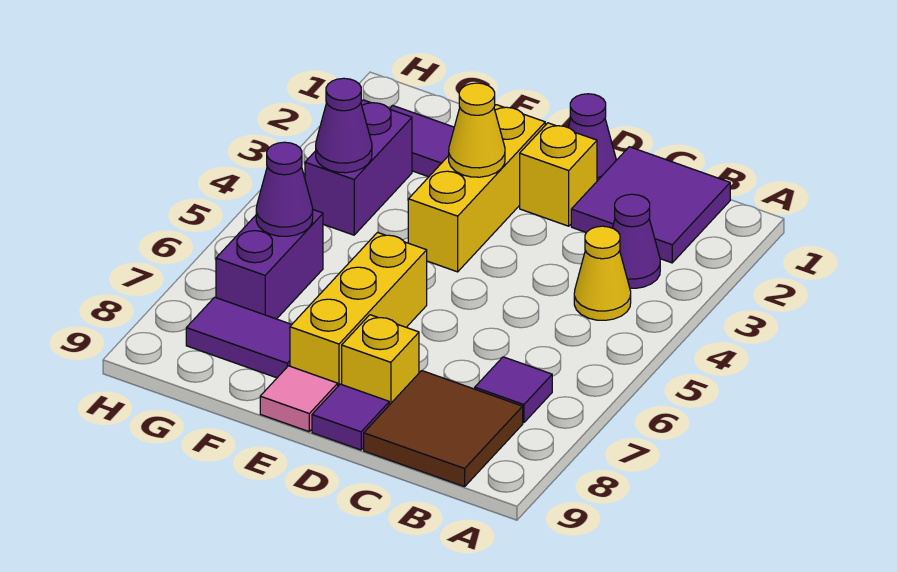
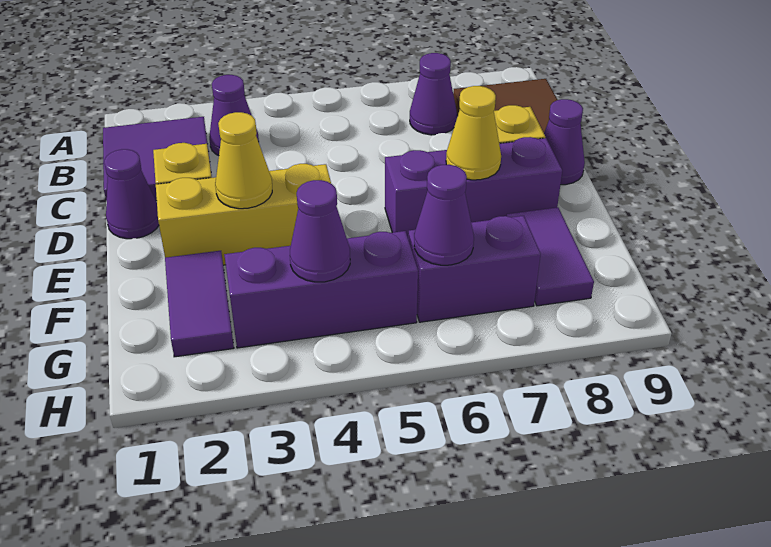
yellow cone B4 level 1 -> yellow cone E7 level 2
purple tile B7 level 1 -> purple cone B7 level 1
purple tile D9 level 1 -> purple cone D9 level 1
yellow brick E6:E8 level 1 -> purple brick E6:E8 level 1
pink tile E9 level 1 -> none
purple brick G3:G4 level 1 -> purple brick G3:G5 level 1

